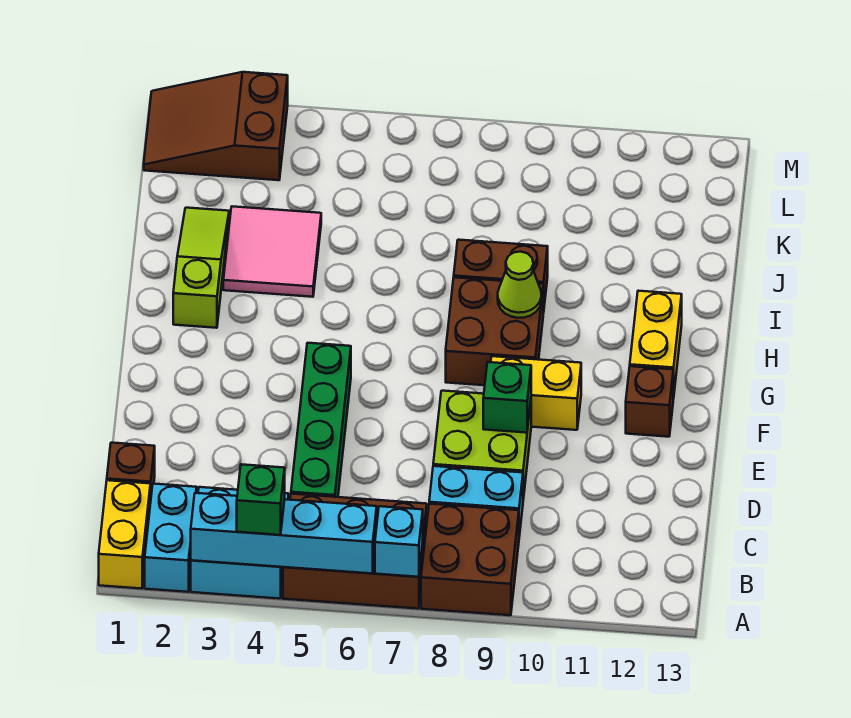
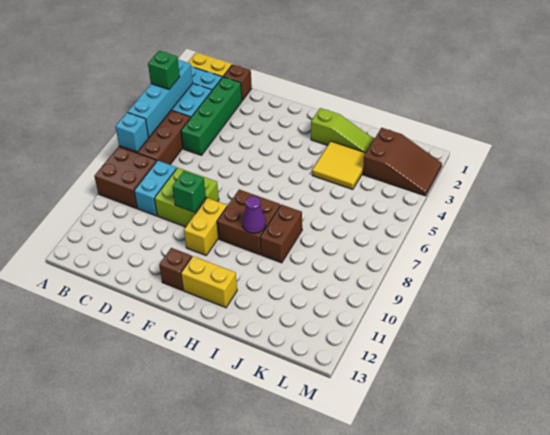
green brick C5:F5 level 1 -> green brick C2:C5 level 1
lime cone H9 level 2 -> purple cone H9 level 2
pink tile I3:J4 level 1 -> yellow tile I3:J4 level 1
brown slope L1:M3 level 1 top 3 -> brown slope K2:M3 level 1 top K

